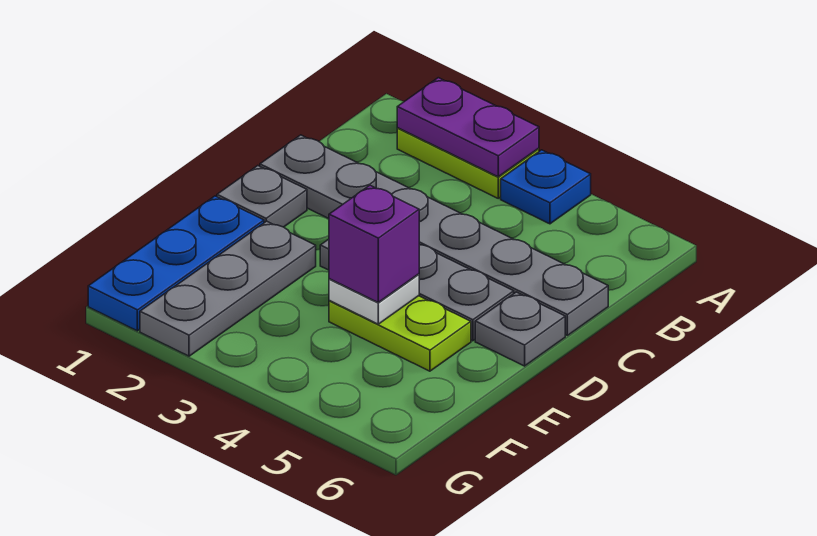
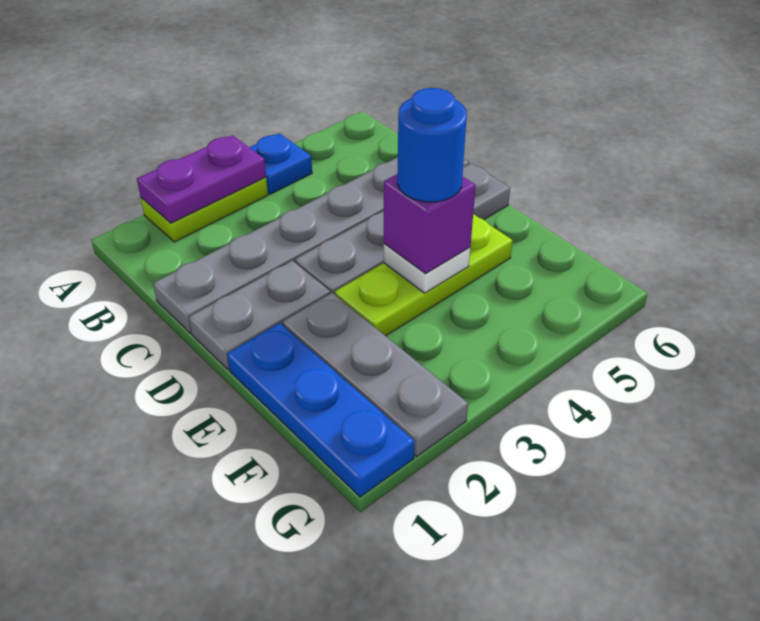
grey plate D1 level 1 -> grey plate D1:D2 level 1
lime plate E4:E5 level 1 -> lime plate E3:E5 level 1
none -> blue round brick E4 level 4

